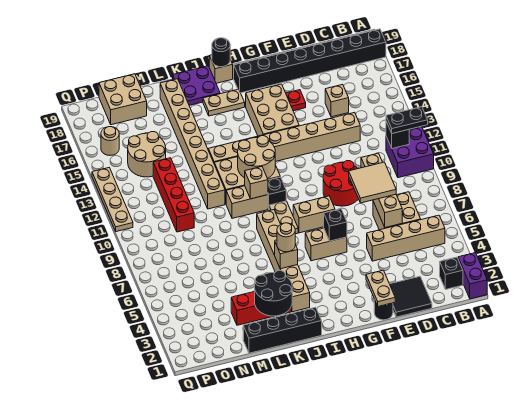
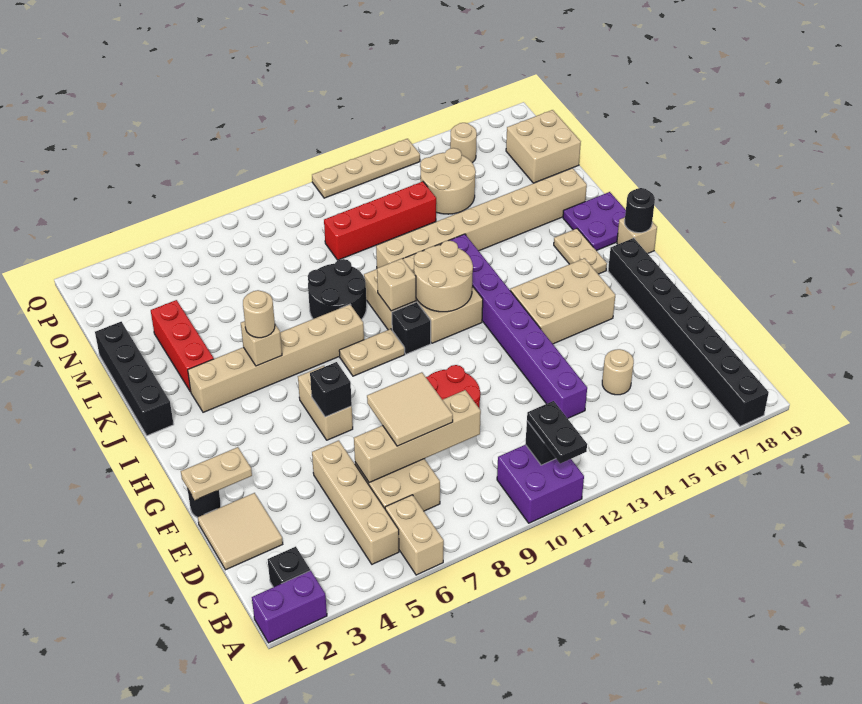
black tile D1:E2 level 1 -> tan tile D1:E2 level 1
tan brick D13:K13 level 1 -> purple brick D13:K13 level 1
tan brick D15 level 1 -> tan round brick D15 level 1
red plate F16 level 1 -> none
tan brick G8:H8 level 1 -> tan brick A6:B6 level 1
black round brick K2:L3 level 2 -> black round brick K8:L9 level 1

